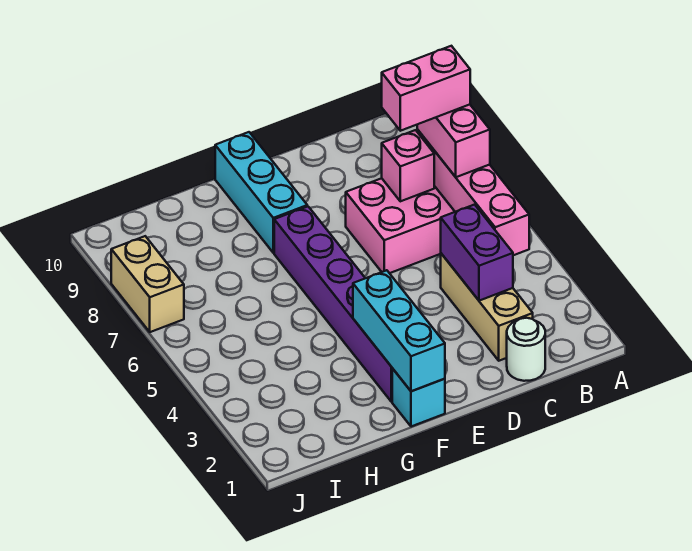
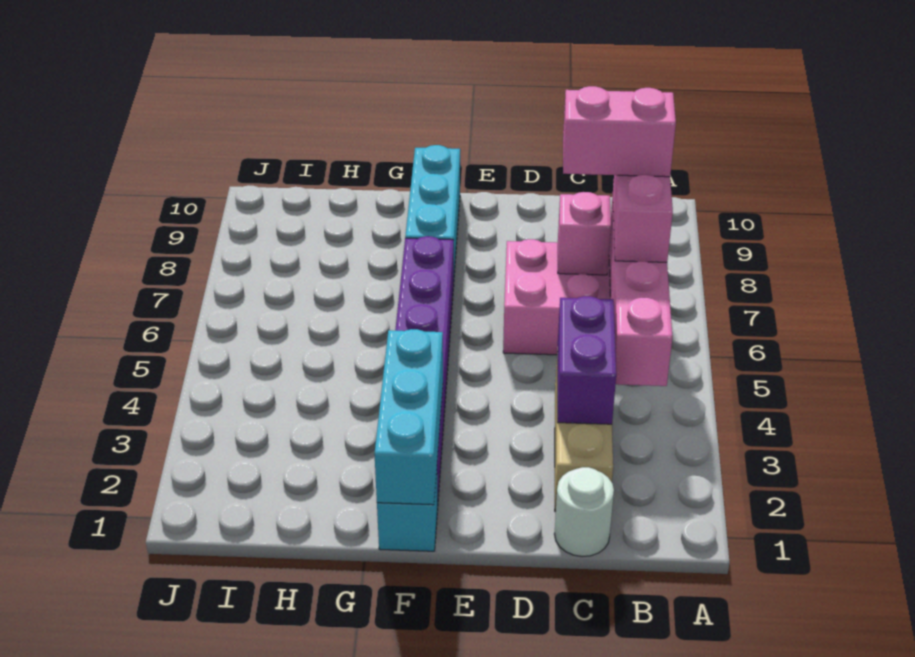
tan brick J7:J8 level 1 -> none

